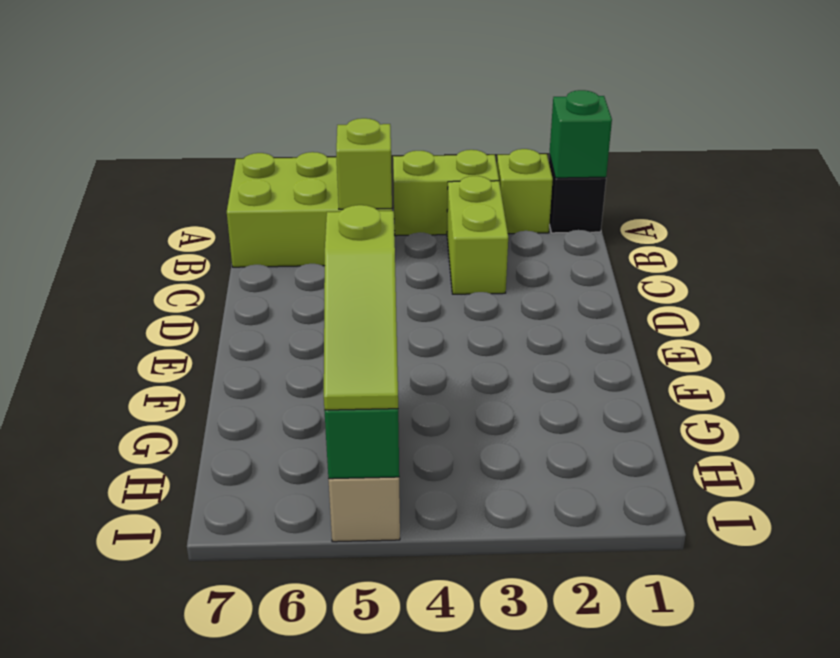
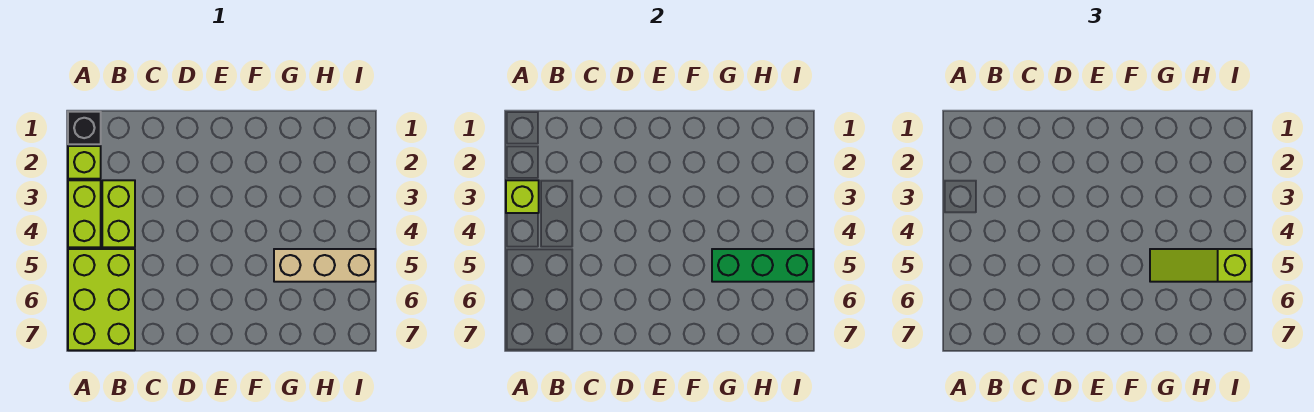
green brick A1 level 2 -> none
lime brick B3:C3 level 1 -> lime brick B3:B4 level 1
lime brick B5 level 2 -> lime brick A3 level 2
lime slope G5:I5 level 3 top G -> lime slope G5:I5 level 3 top I

